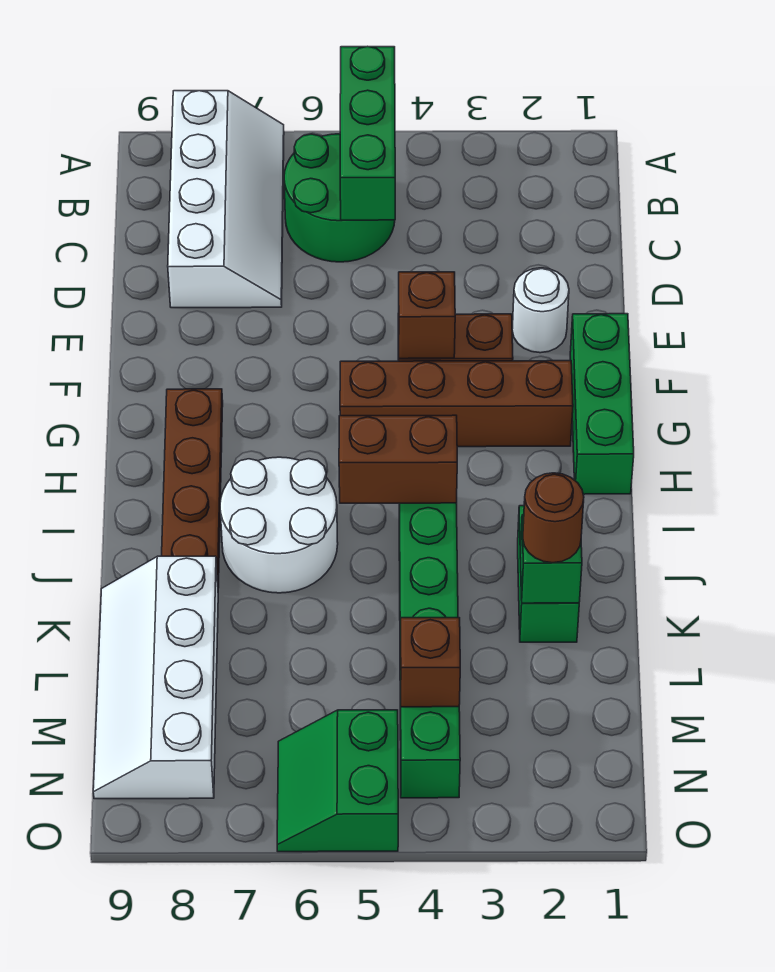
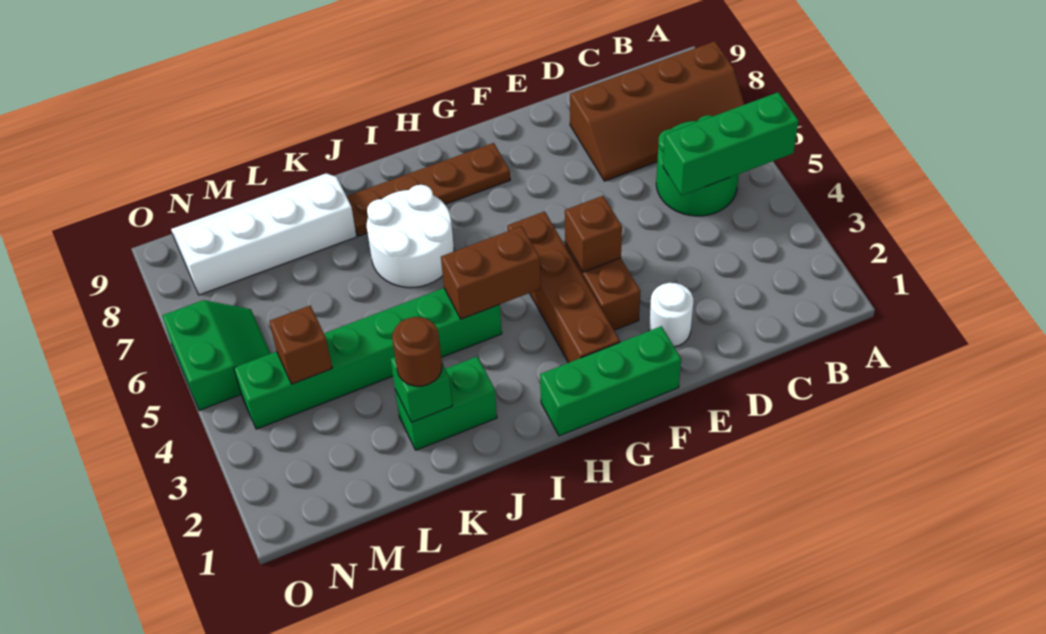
white slope A7:D8 level 1 top 8 -> brown slope A7:D8 level 1 top 8
brown brick I4:I5 level 2 -> brown brick H4:I4 level 2
green slope N5:O6 level 1 top 5 -> green slope N5:O6 level 1 top O

